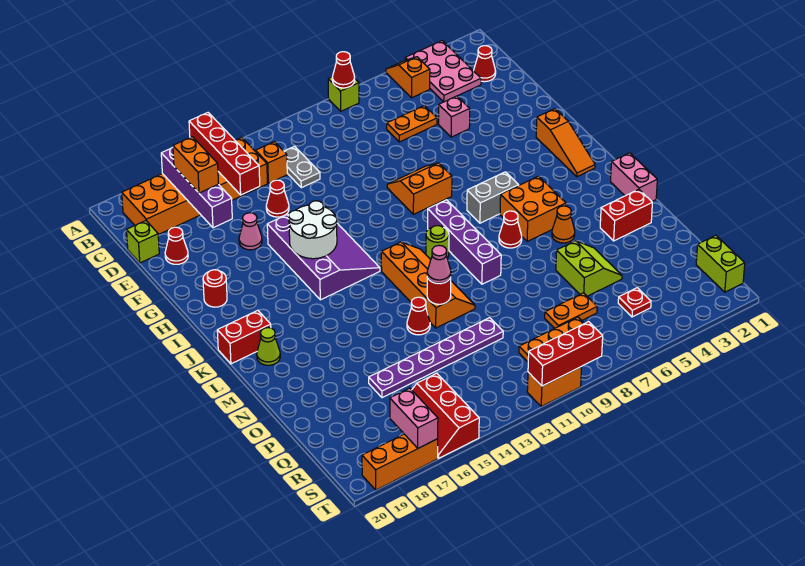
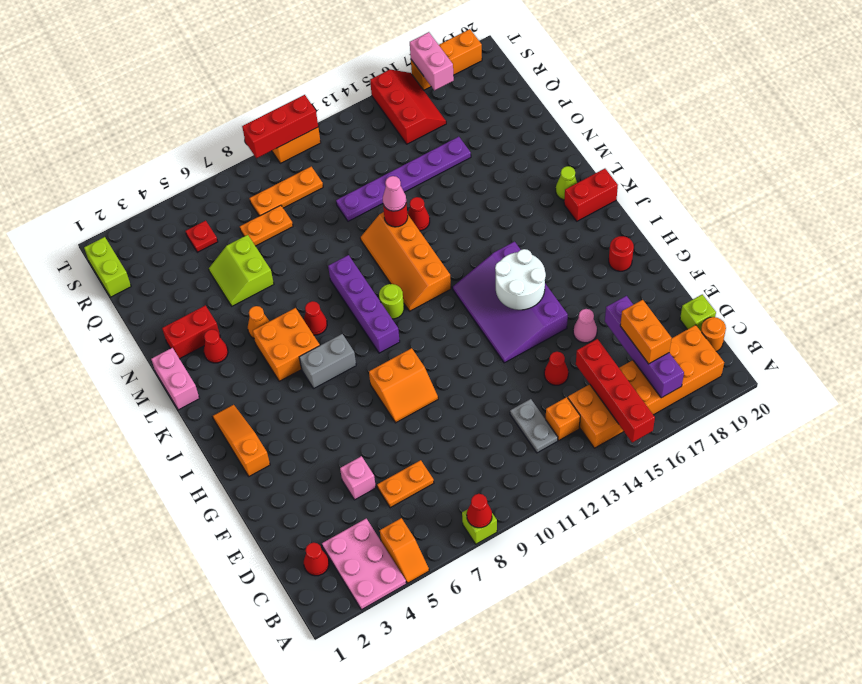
none -> orange round brick C20 level 1
red cone E19 level 1 -> red cone M3 level 1

